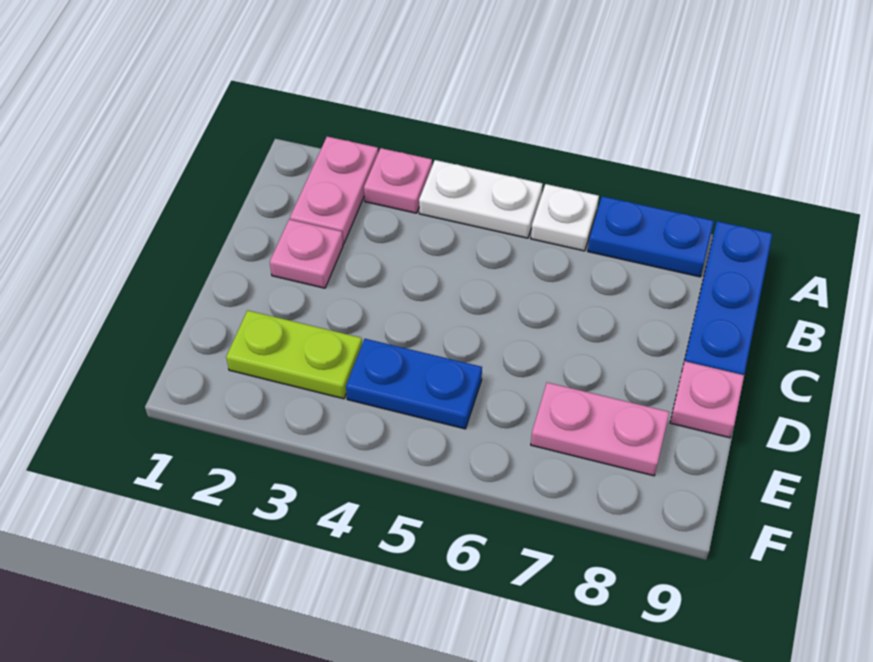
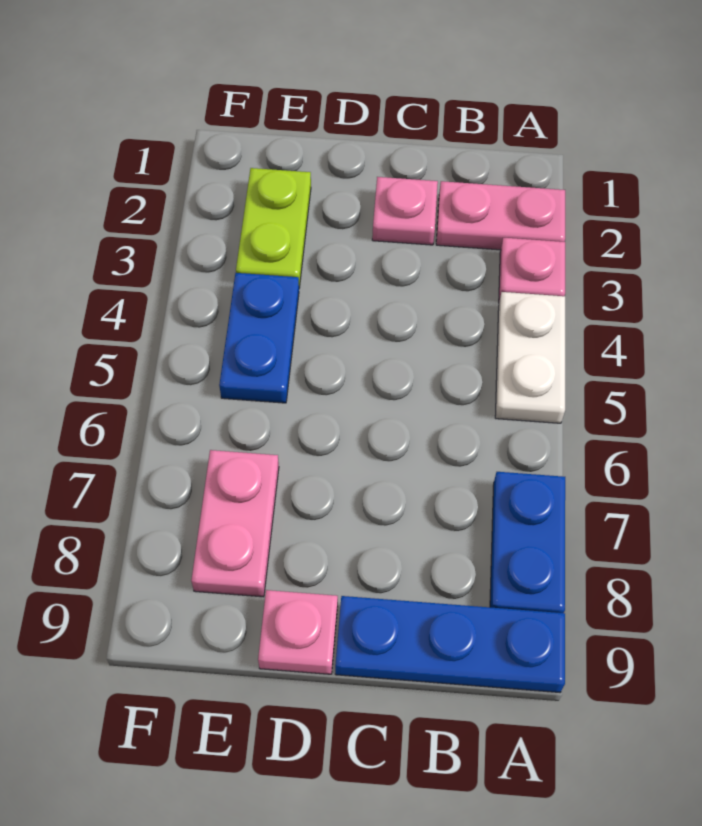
white plate A6 level 1 -> none

